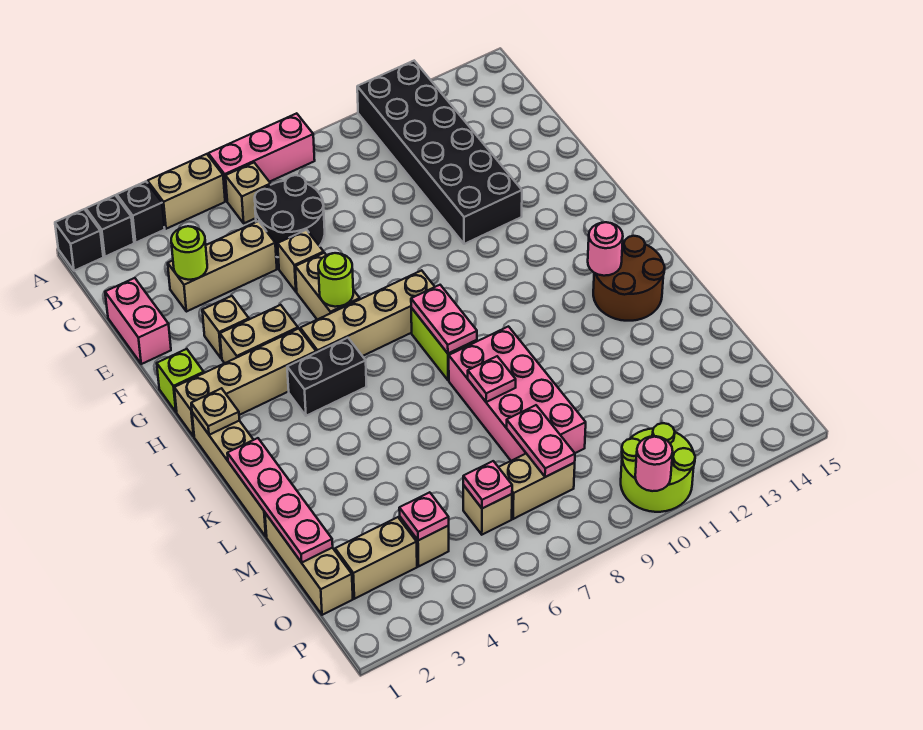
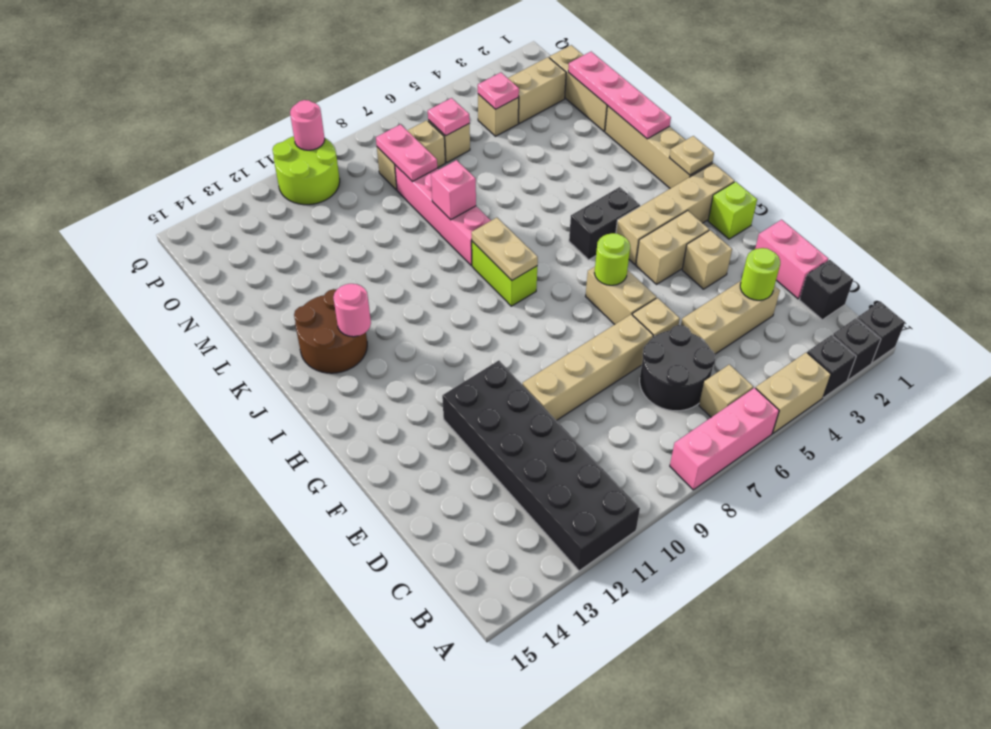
none -> black brick C1 level 1
tan brick H5:H8 level 1 -> tan brick E7:E10 level 1
pink plate I8:J8 level 2 -> tan plate I8:J8 level 2
pink brick K8:N9 level 1 -> pink brick K8:N8 level 1
pink plate L8 level 2 -> pink brick L8 level 2

